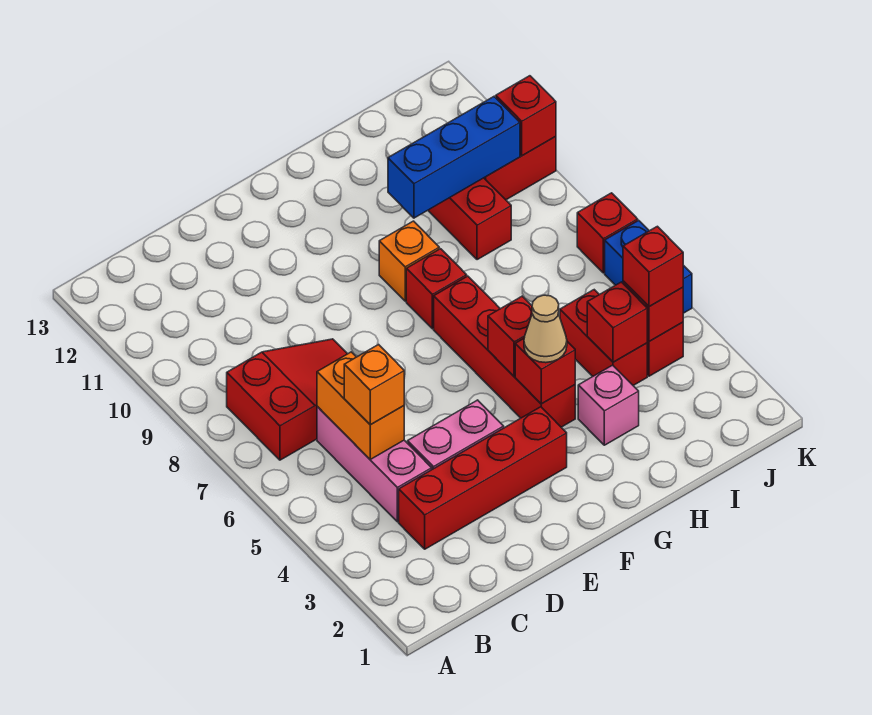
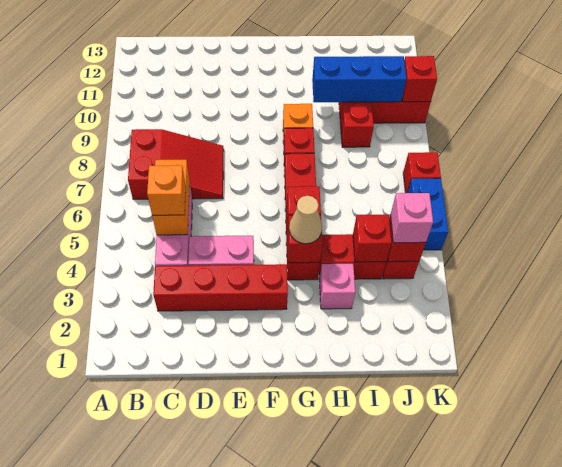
red brick I4:I5 level 1 -> red brick H4:I4 level 1
red brick J4 level 3 -> pink brick J4 level 3

